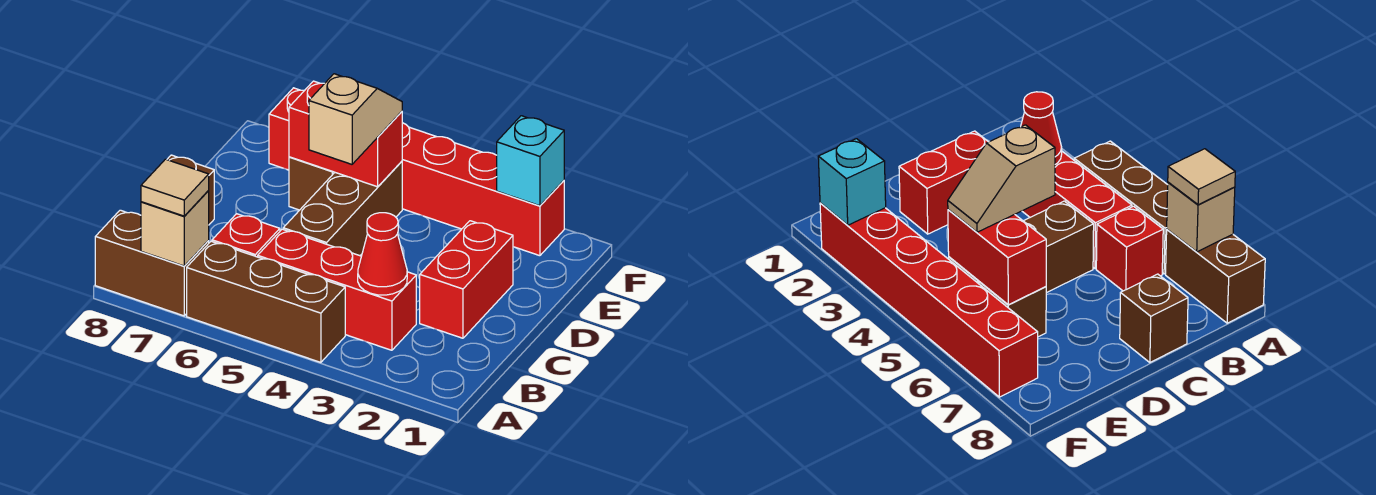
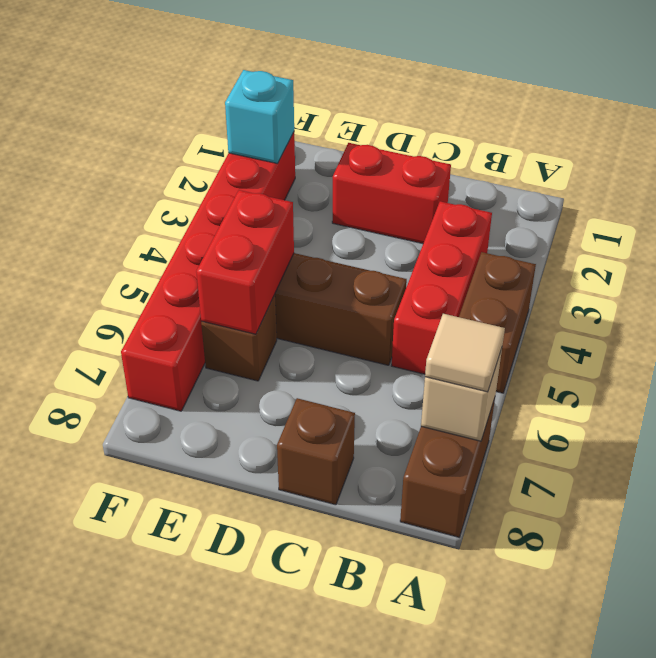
brown brick A4:A6 level 1 -> brown brick A4:A5 level 1
red cone B3 level 2 -> none
red brick B6 level 1 -> none
tan slope D5:E5 level 3 top D -> none

